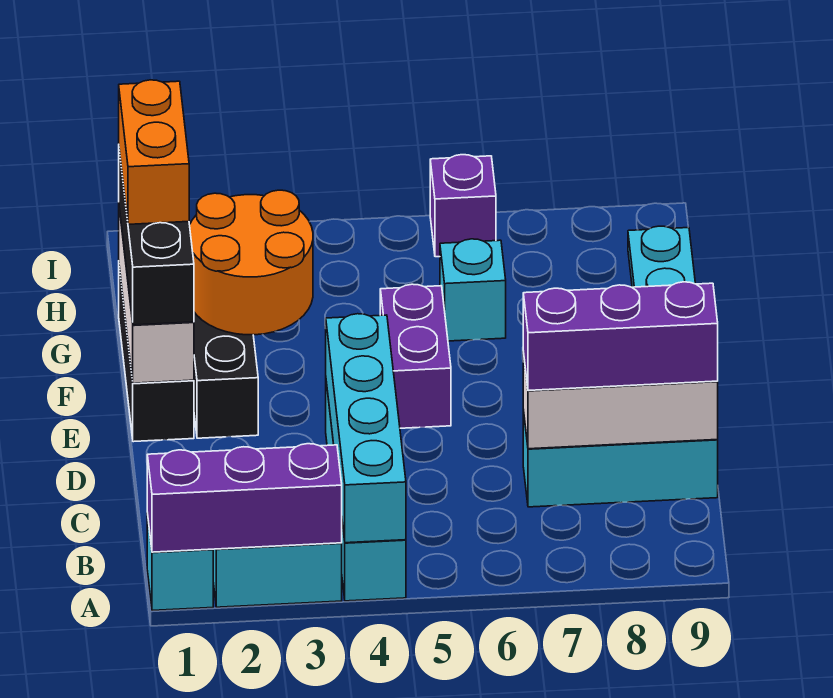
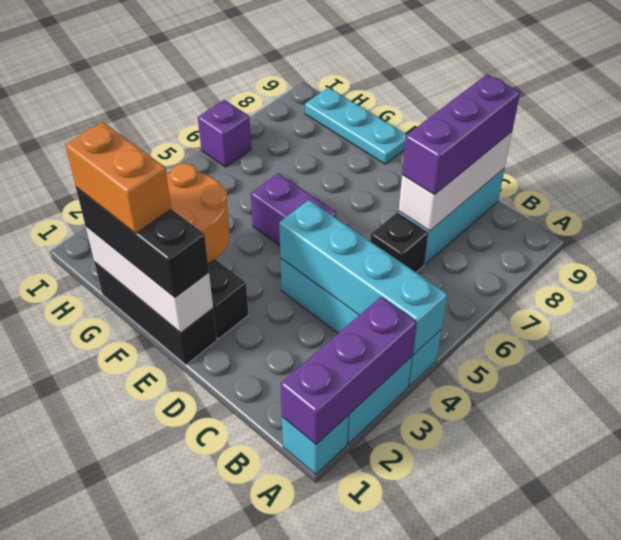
none -> black brick C6 level 1
cyan brick G6 level 1 -> none

